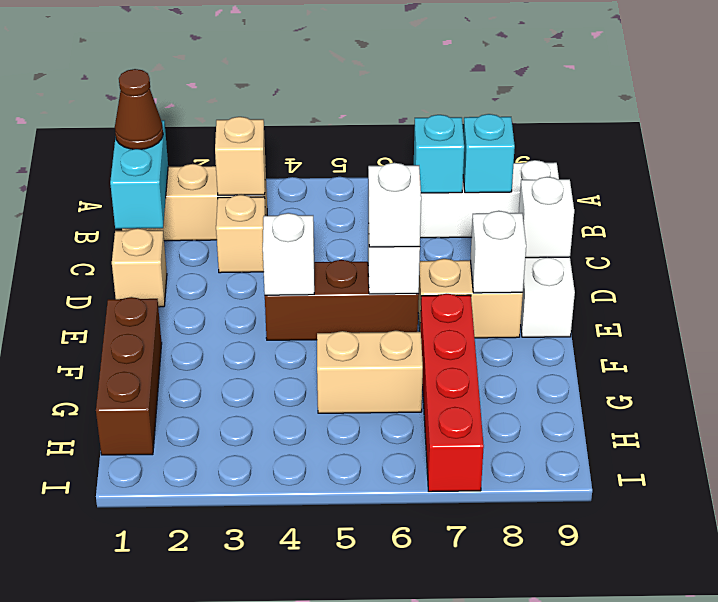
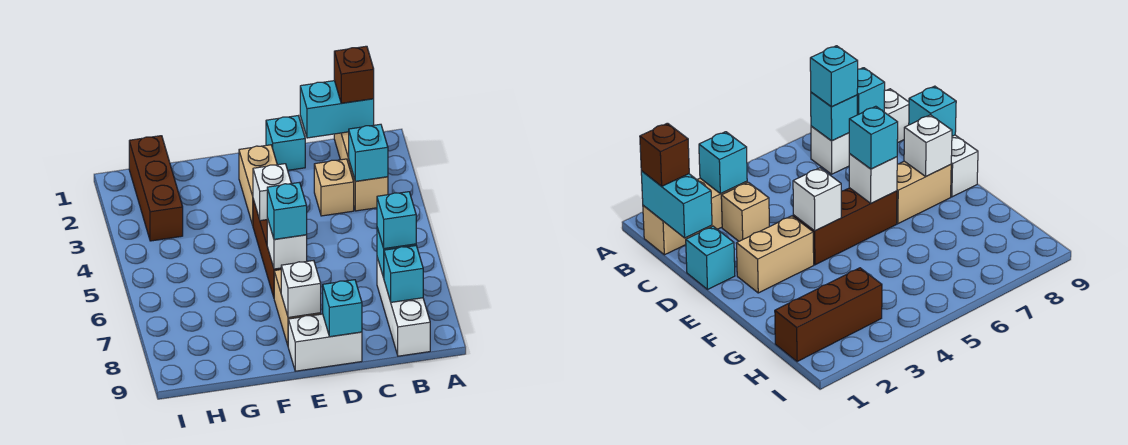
brown cone B1 level 3 -> brown brick B1 level 3
tan brick B3 level 2 -> cyan brick B3 level 2
none -> cyan brick B7 level 3
tan brick D1 level 1 -> cyan brick D1 level 1
white brick D9 level 2 -> cyan brick D9 level 2
white brick E6 level 3 -> cyan brick E6 level 3
brown brick F1:H1 level 1 -> brown brick H1:H3 level 1
red brick F7:I7 level 1 -> none
tan brick G5:G6 level 1 -> tan brick E2:E3 level 1

